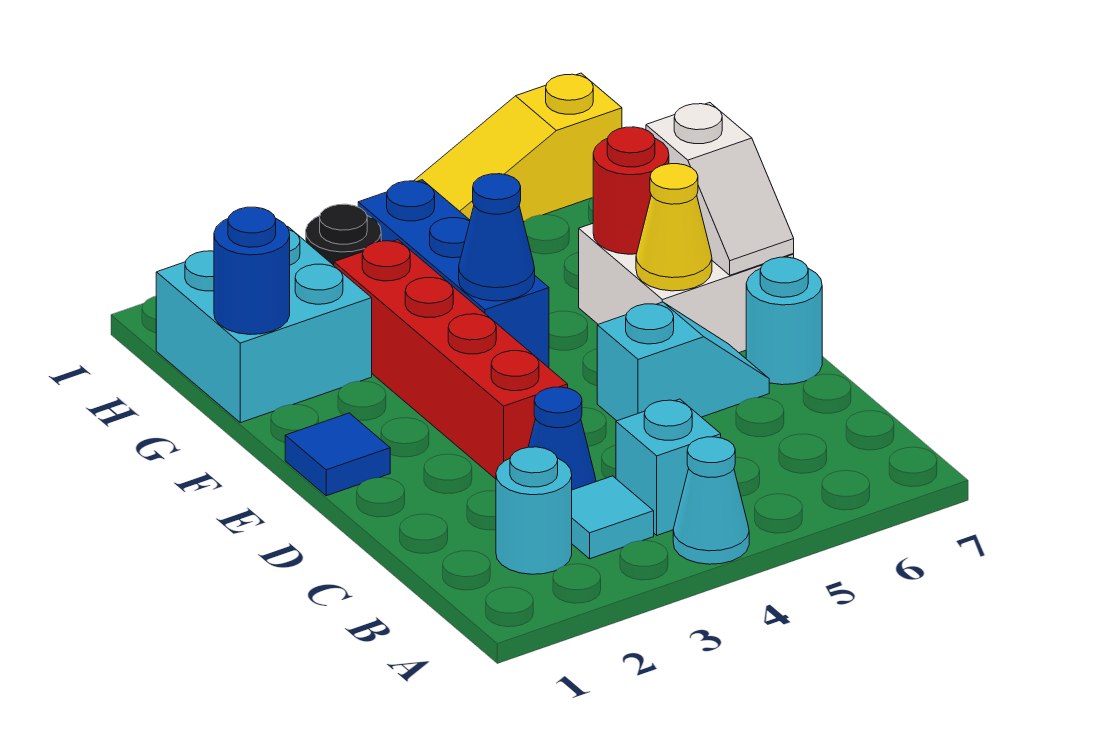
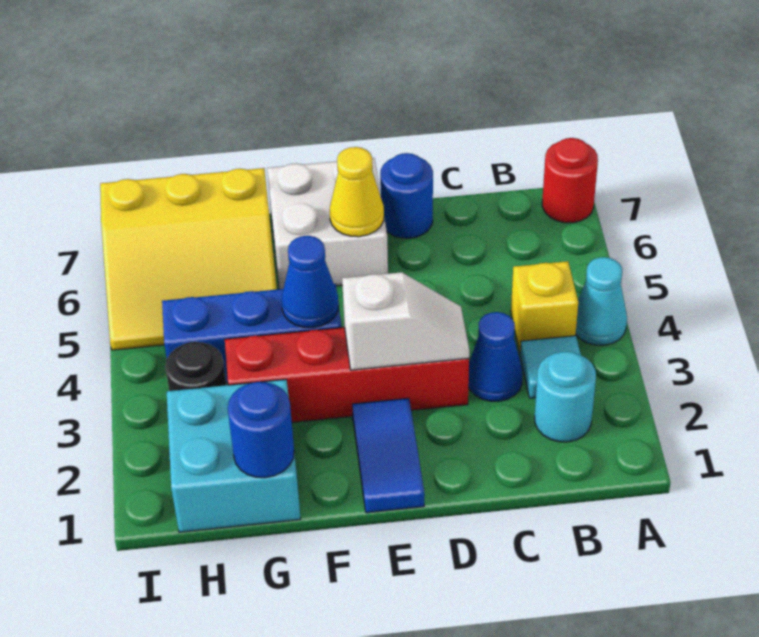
cyan brick B4 level 1 -> yellow brick B4 level 1
cyan slope D5:D6 level 1 top 5 -> none
cyan round brick D7 level 1 -> blue round brick D7 level 1
blue tile E1 level 1 -> blue tile E1:E2 level 1
white slope E7:F7 level 2 top F -> white slope D3:E3 level 2 top E
red round brick F6 level 2 -> red round brick A7 level 1
yellow slope I5:I7 level 1 top 7 -> yellow slope G5:I7 level 1 top 7

